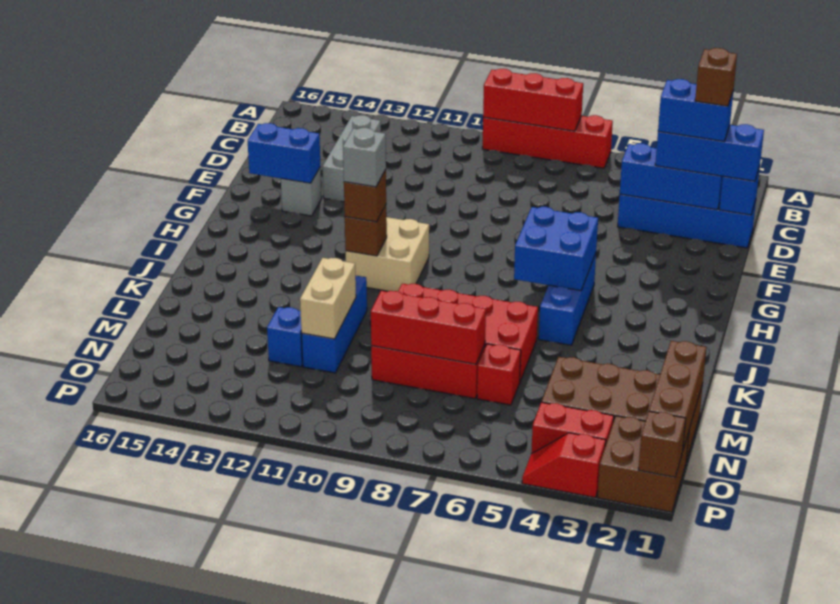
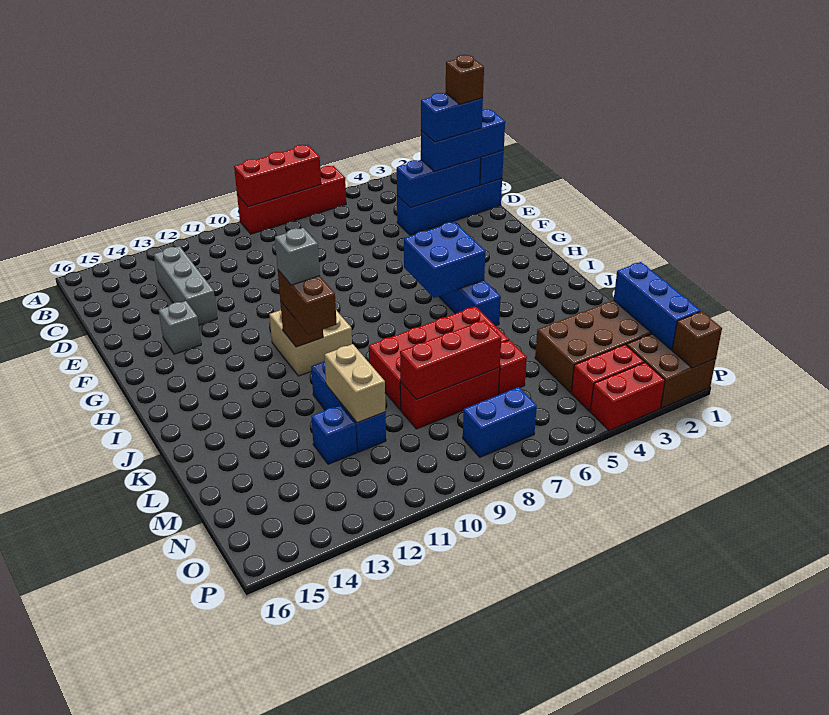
blue brick F14:F15 level 2 -> blue brick O7:O8 level 1
brown brick I11 level 3 -> brown brick I11:J11 level 3
brown brick M1:O1 level 2 -> blue brick M1:O1 level 2
red slope P3:P4 level 1 top 3 -> red brick P3:P4 level 1

